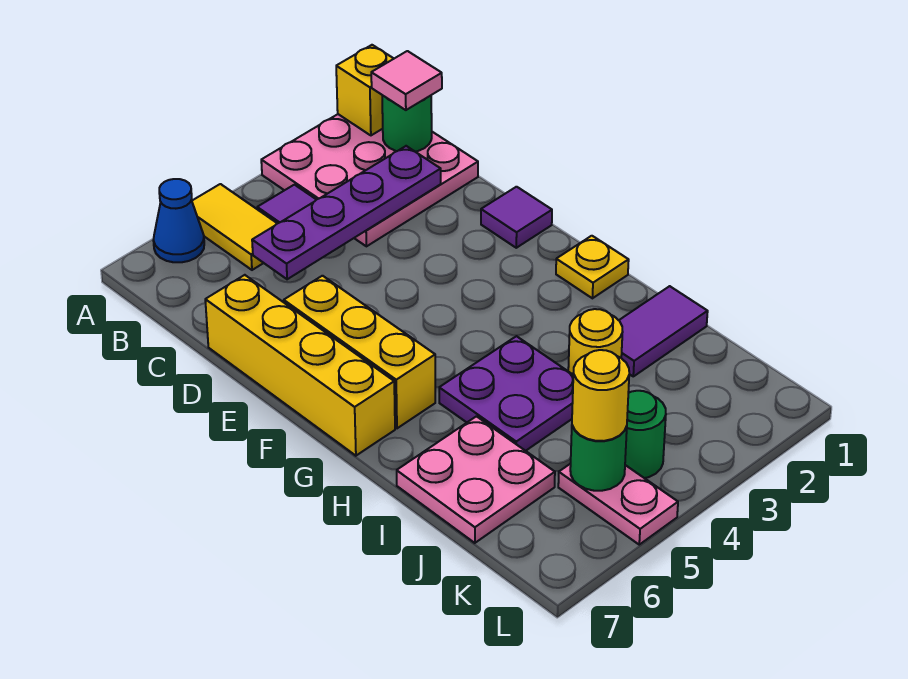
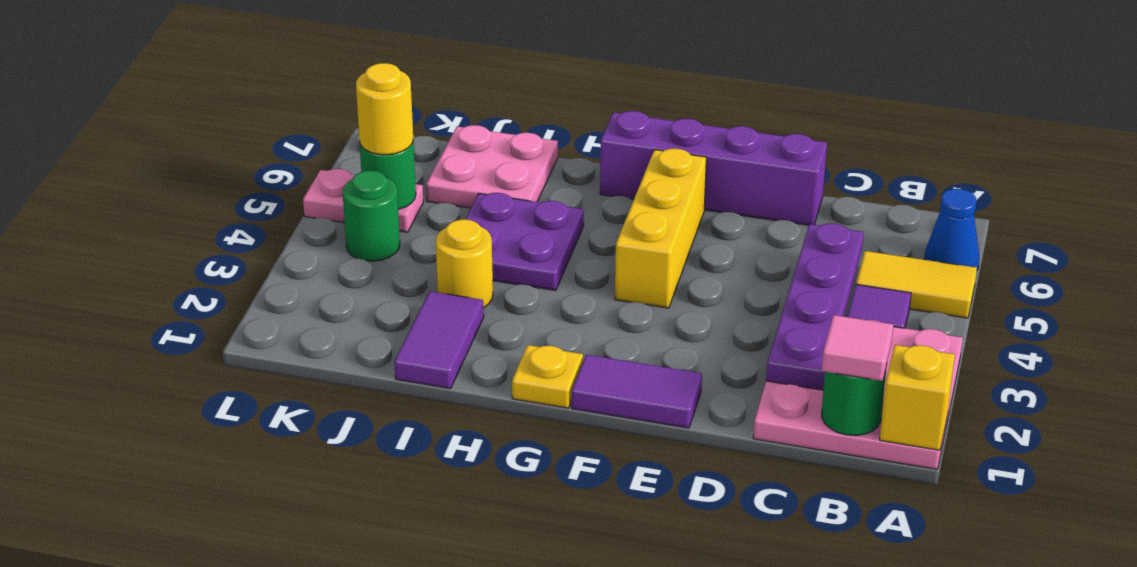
yellow brick D7:G7 level 1 -> purple brick D7:G7 level 1
purple tile E1 level 1 -> purple tile E1:F1 level 1
yellow brick E6:G6 level 1 -> yellow brick F4:F6 level 1

